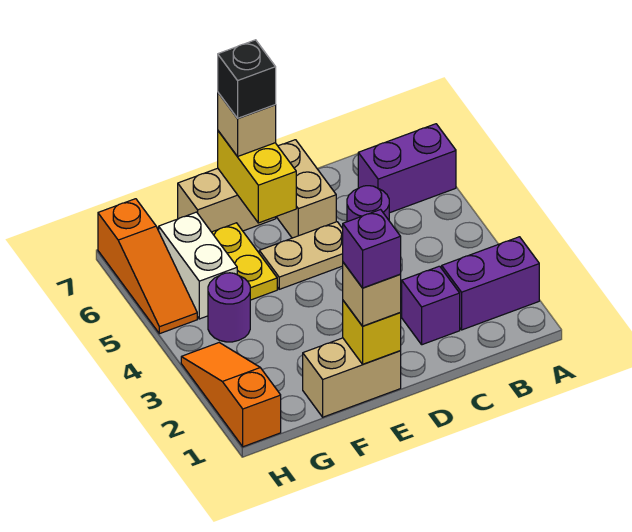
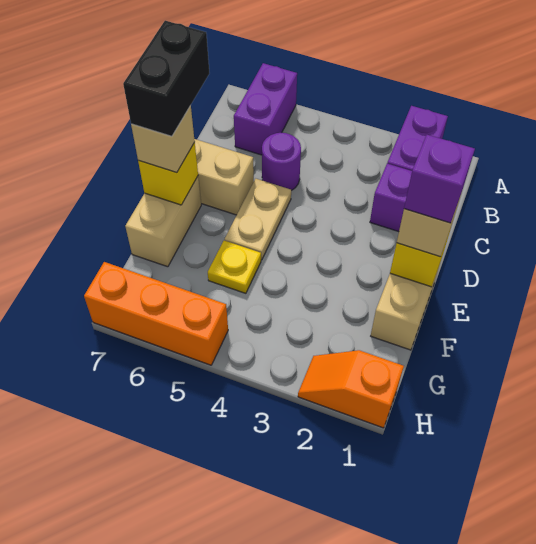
yellow brick E6:E7 level 2 -> yellow brick E7 level 2
black brick E7 level 4 -> black brick D7:E7 level 4
yellow plate F5:F6 level 1 -> yellow plate F5 level 1
purple round brick G4 level 1 -> none
white brick G5:G6 level 1 -> none
orange slope H1:H3 level 1 top 1 -> orange slope H1:H2 level 1 top 1
orange slope H5:H7 level 1 top 7 -> orange brick H5:H7 level 1

